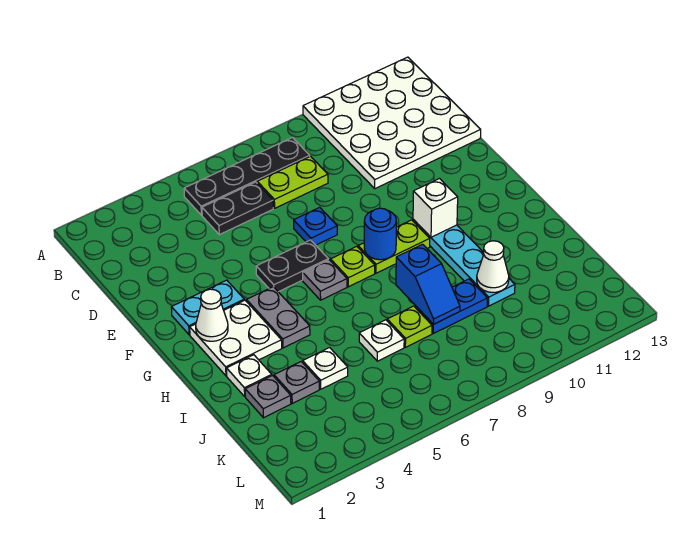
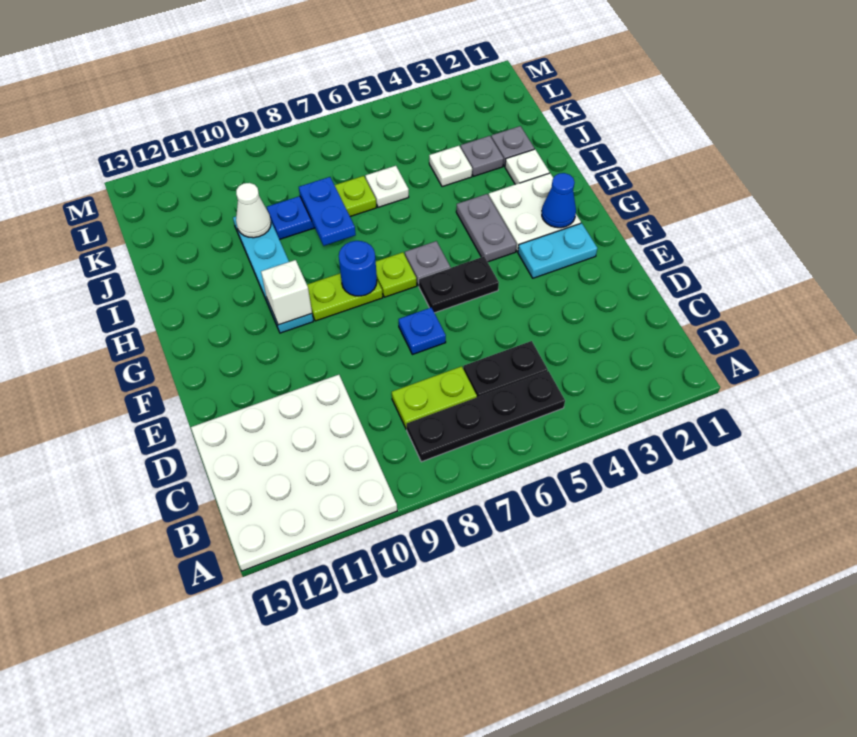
white cone G2 level 2 -> blue cone G2 level 2
blue slope I8:J8 level 2 top I -> blue plate I8:J8 level 2

